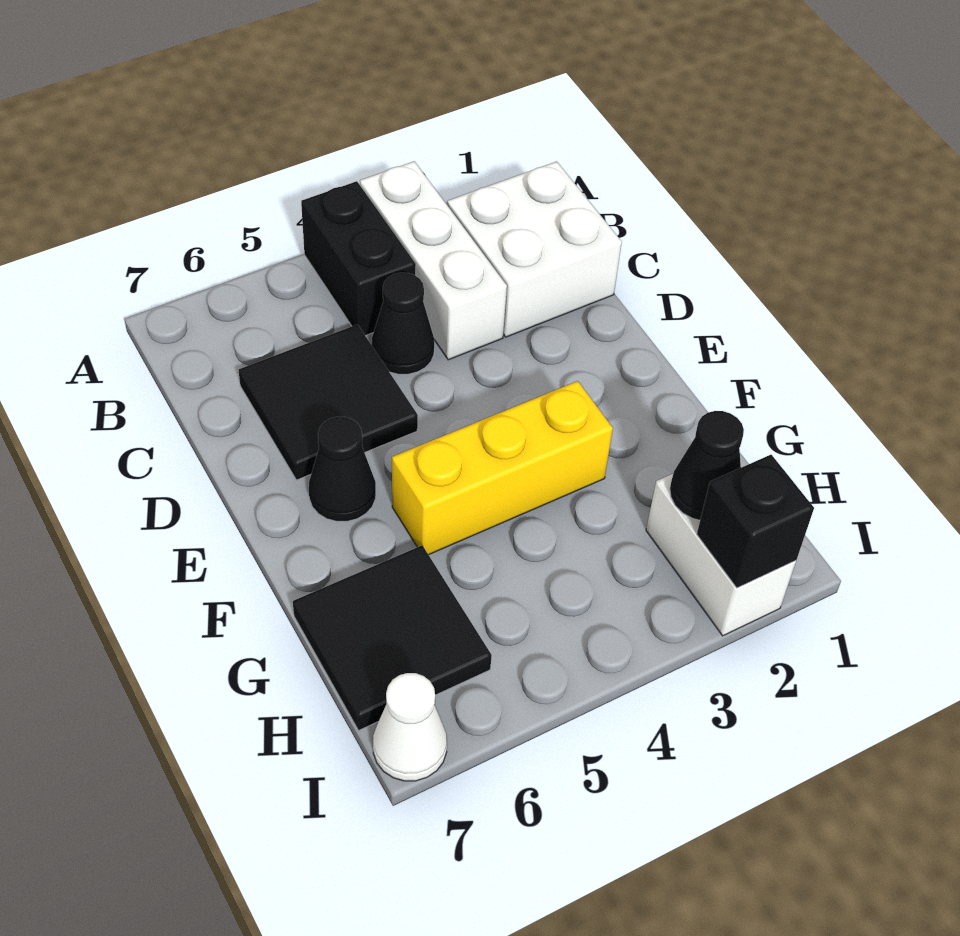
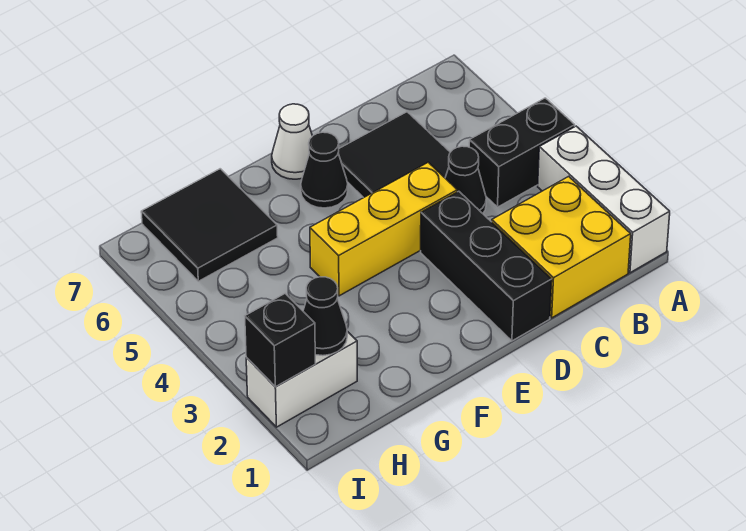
white brick A3:C3 level 1 -> white brick A1:A3 level 1
white brick B1:C2 level 1 -> yellow brick B1:C2 level 1
none -> black brick D1:D3 level 1
yellow brick F3:F5 level 1 -> yellow brick D4:F4 level 1
white cone I7 level 1 -> white cone E7 level 1

